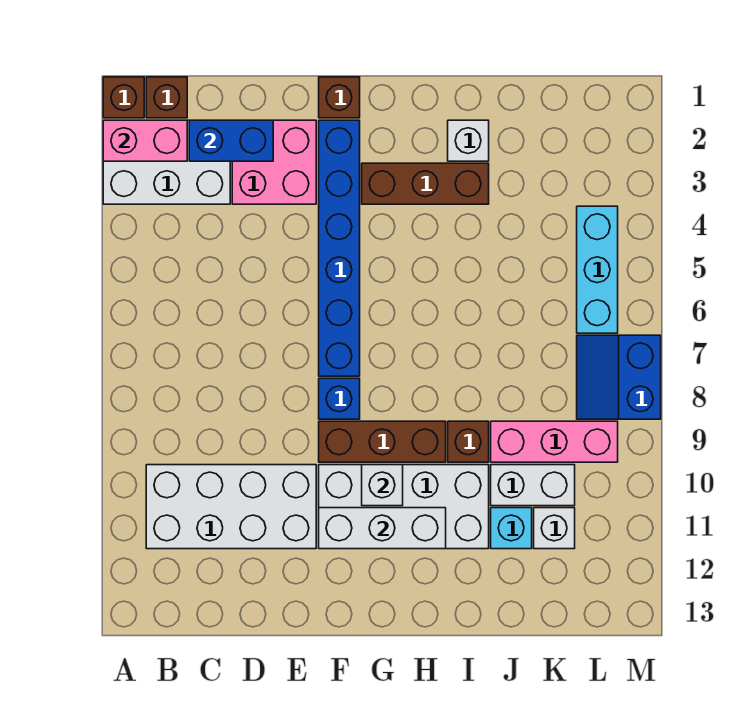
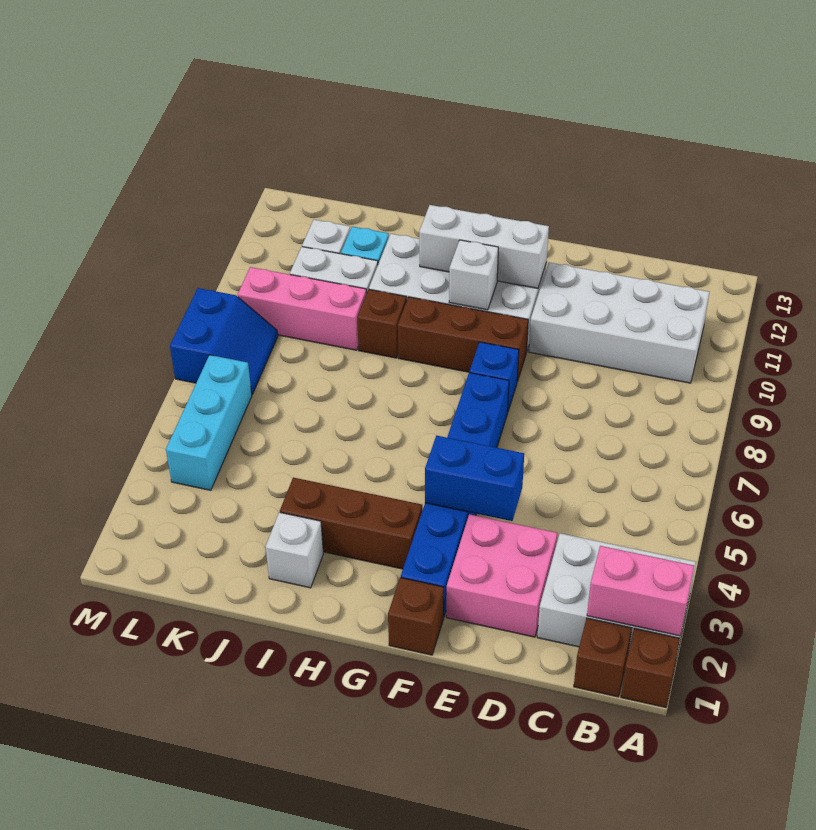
blue brick C2:D2 level 2 -> blue brick E4:F4 level 2

